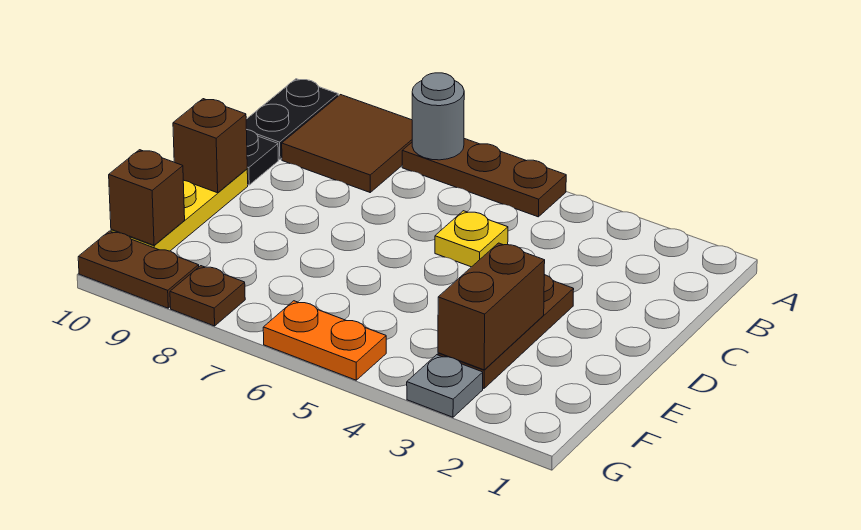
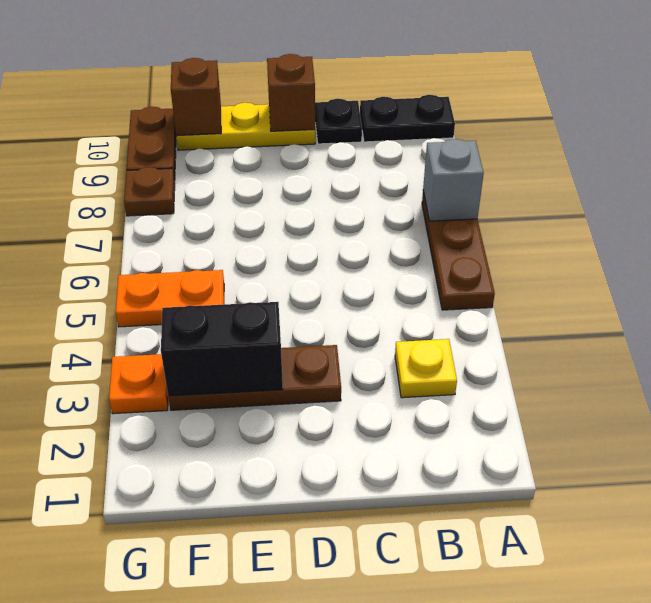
grey round brick A7 level 2 -> grey brick A7 level 2
brown tile A8:B9 level 1 -> none
yellow plate C5 level 1 -> yellow plate B3 level 1
brown brick E3:F3 level 2 -> black brick E3:F3 level 2
grey plate G3 level 1 -> orange plate G3 level 1
orange plate G5:G6 level 1 -> orange plate F5:G5 level 1

